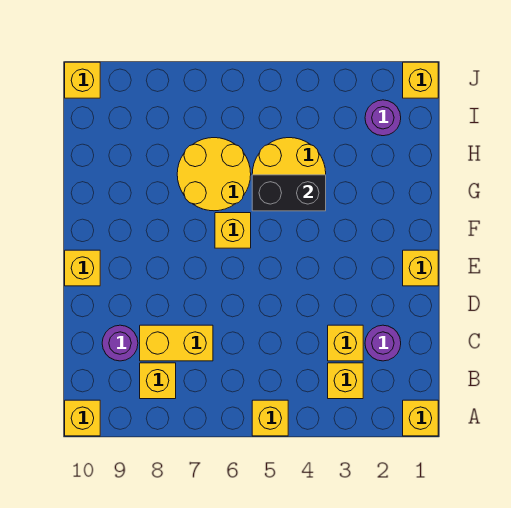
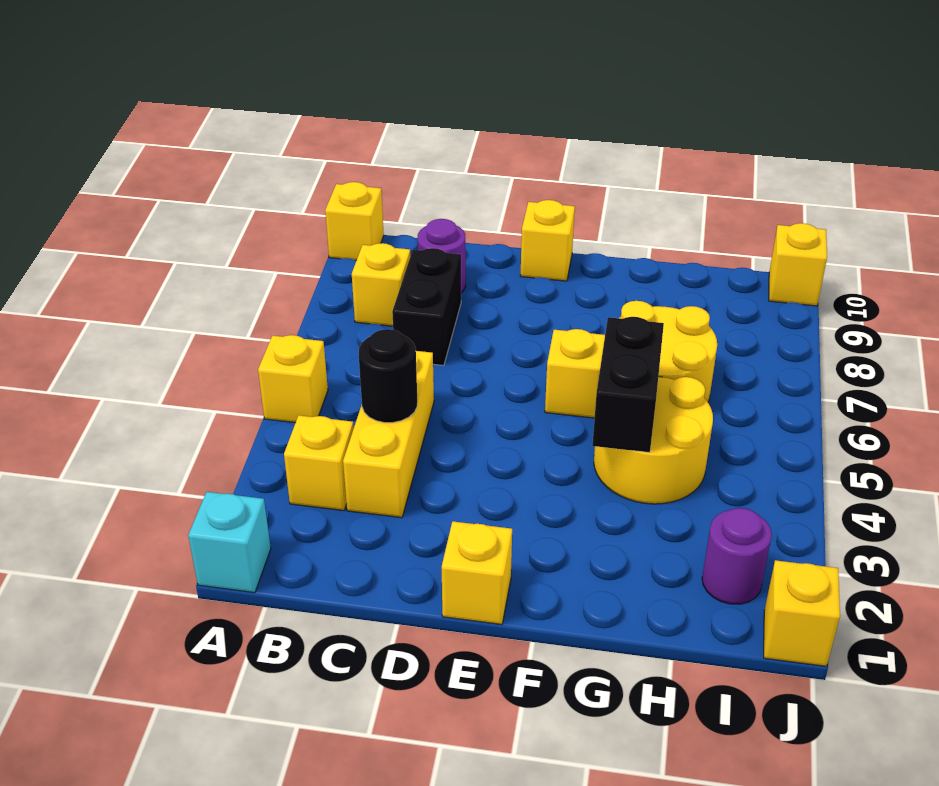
yellow brick A1 level 1 -> cyan brick A1 level 1
purple round brick C2 level 1 -> none
yellow brick C3 level 1 -> yellow brick C3:C5 level 1
none -> black round brick C4 level 2
yellow brick C7:C8 level 1 -> black brick C7:C8 level 1

